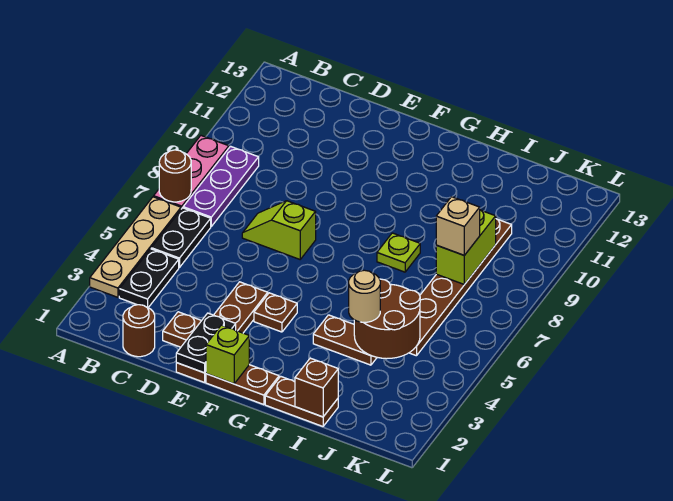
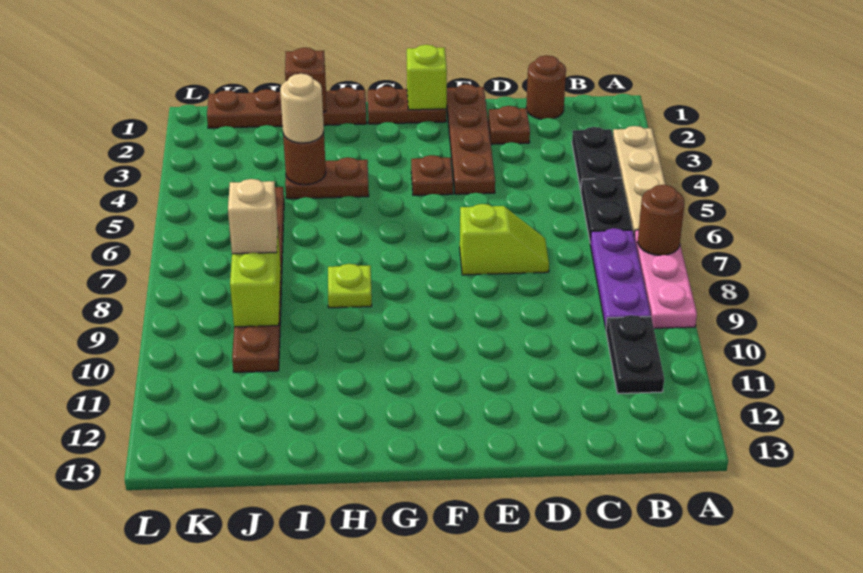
black plate E1:E2 level 2 -> black plate B10:B11 level 1
brown plate H1:I1 level 1 -> brown plate H1:K1 level 1
brown round brick I4:J5 level 2 -> brown round brick I4 level 2

